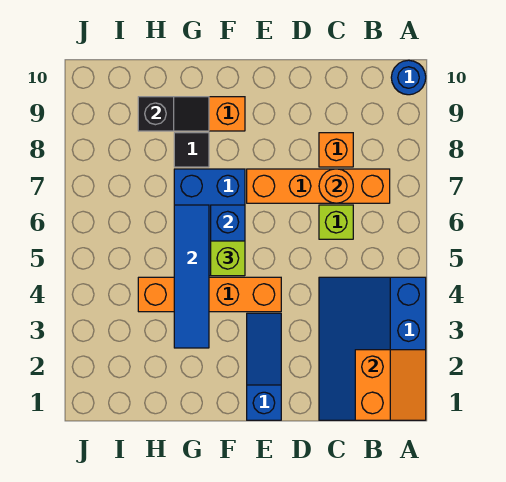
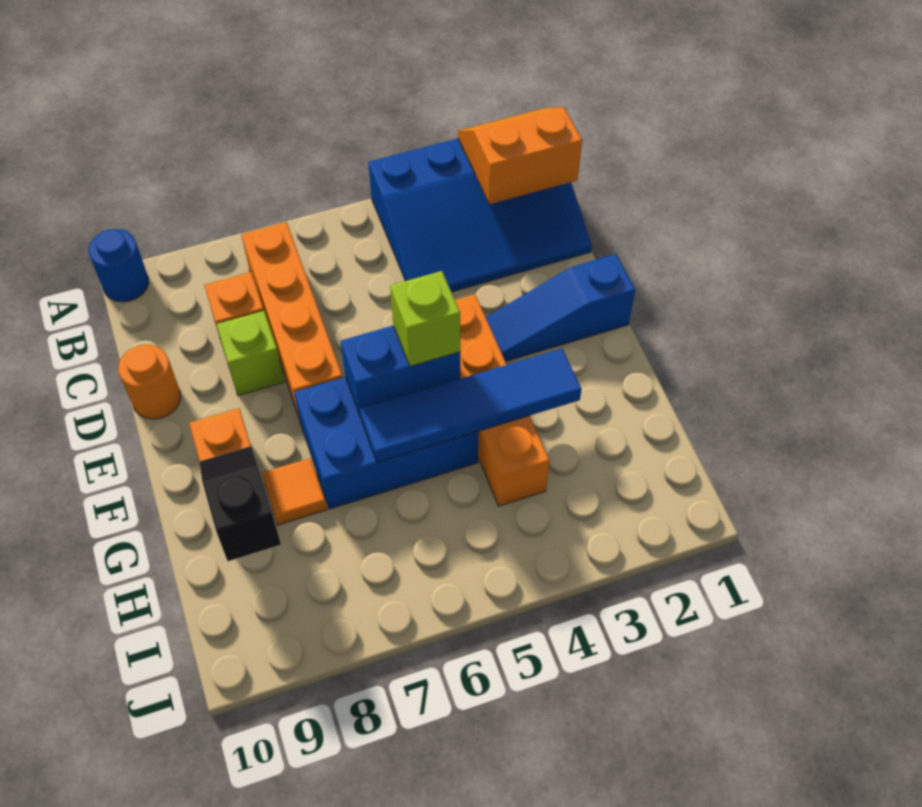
lime brick C6 level 1 -> lime brick D8 level 1
orange round brick C7 level 2 -> orange round brick D10 level 1
black tile G8 level 1 -> orange tile G8 level 1

